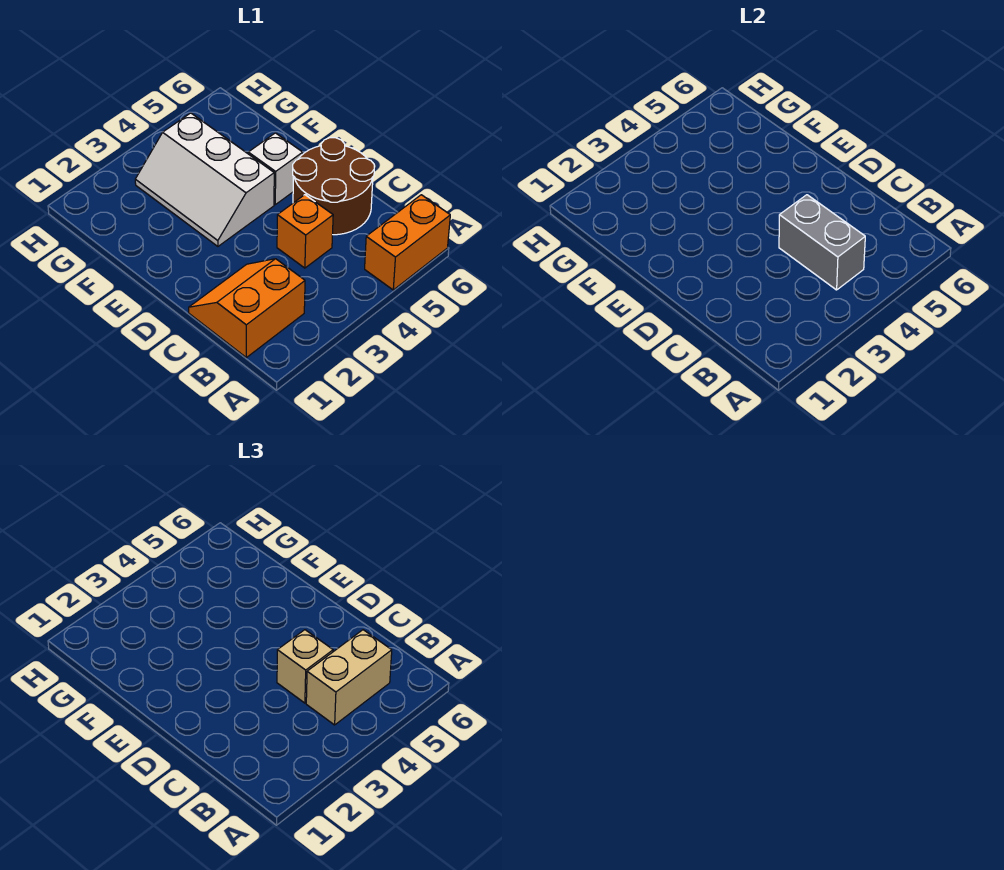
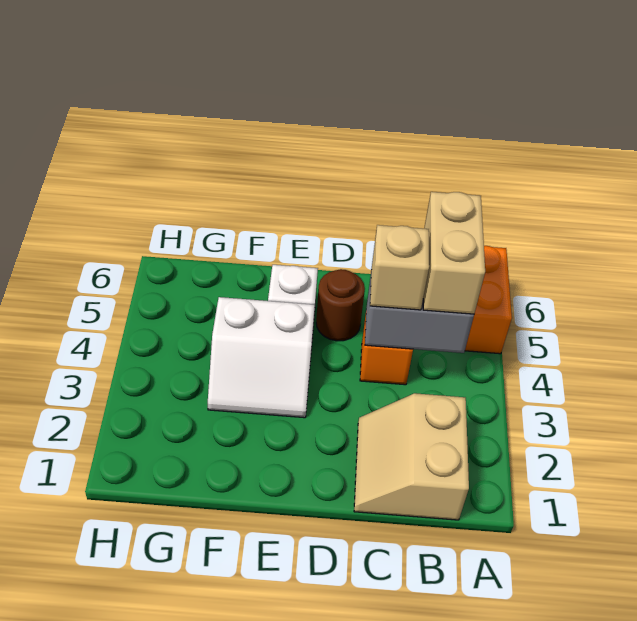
orange slope B1:C2 level 1 top B -> tan slope B1:C2 level 1 top B
brown round brick C5:D6 level 1 -> brown round brick D5 level 1
white slope E3:G4 level 1 top 4 -> white slope E3:F4 level 1 top 4

